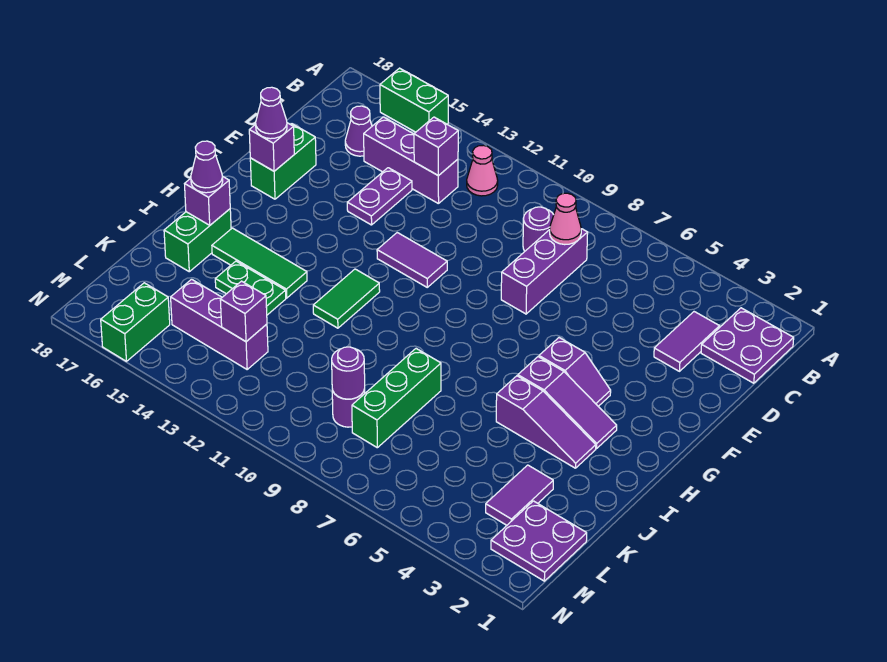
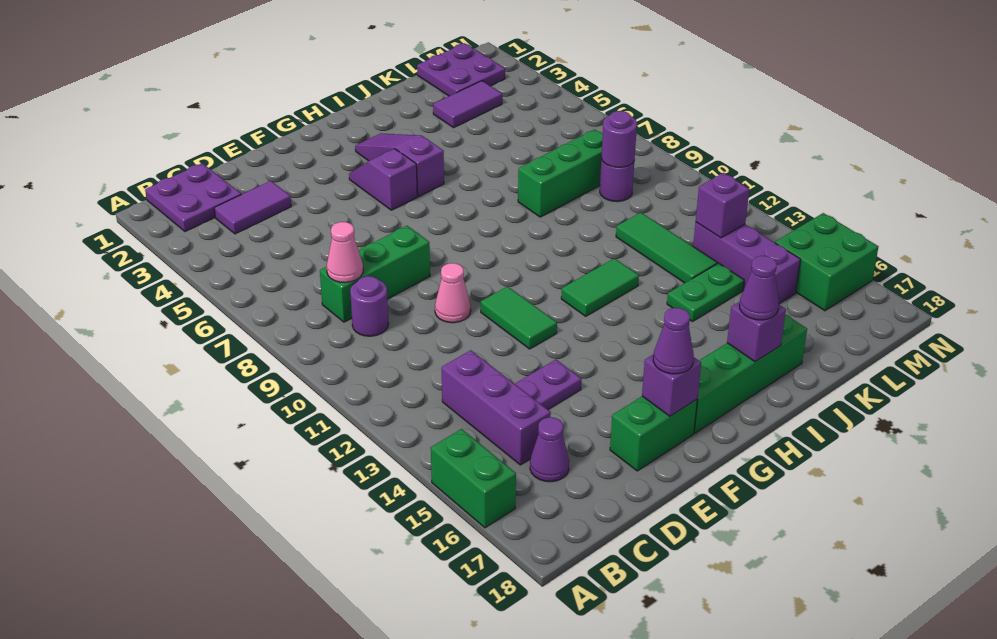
pink cone B12 level 1 -> pink cone E10 level 1
purple brick C8:E8 level 1 -> green brick C8:E8 level 1
purple brick C13 level 2 -> none
purple tile F11:F12 level 1 -> green tile F11:F12 level 1
purple slope I3:I5 level 1 top 5 -> none
green tile I14:I16 level 1 -> green tile K11:K13 level 1
green brick I17:J17 level 1 -> green brick G17:J17 level 1
green plate J14:J15 level 1 -> green plate J14:K14 level 1
green brick M16:N16 level 1 -> green brick M15:N16 level 1

